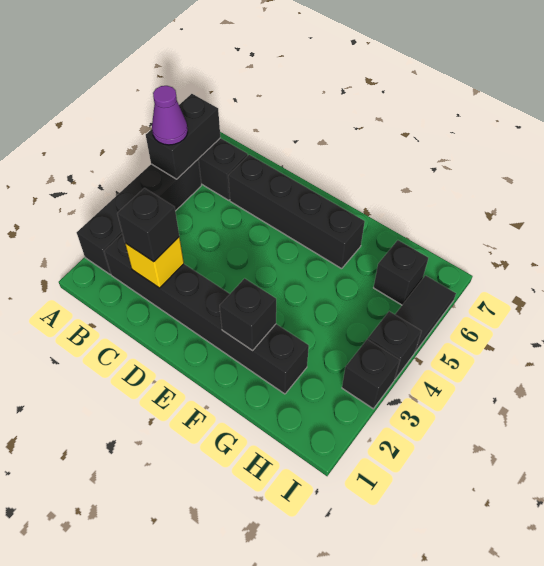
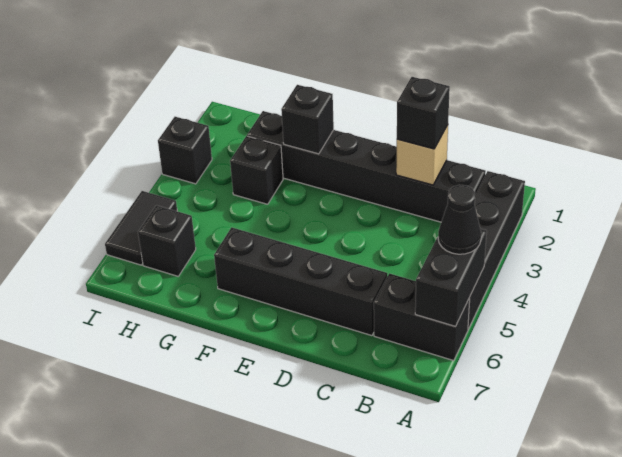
purple cone A5 level 3 -> black cone A5 level 3
yellow brick C2 level 2 -> tan brick C2 level 2
black brick I4 level 1 -> black brick G3 level 1

